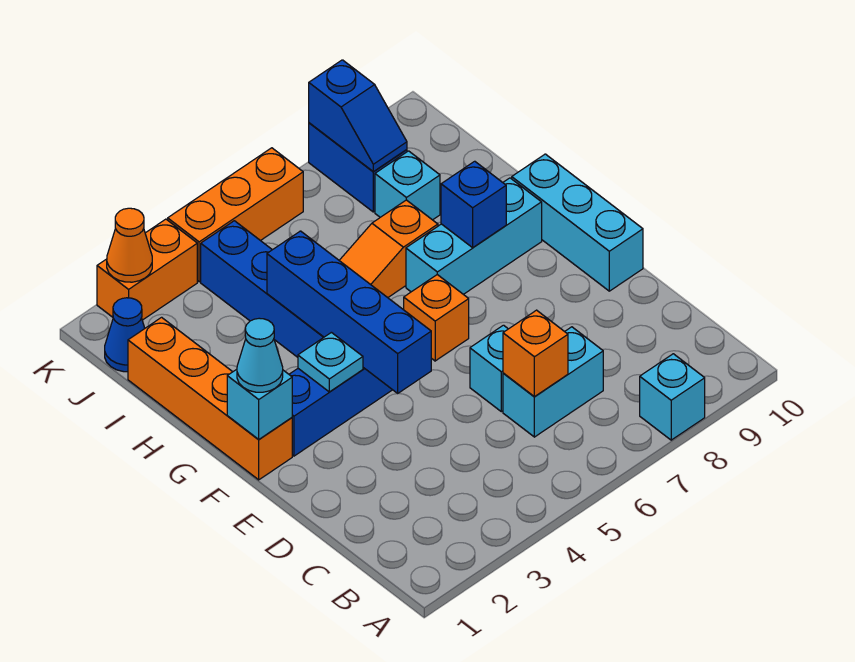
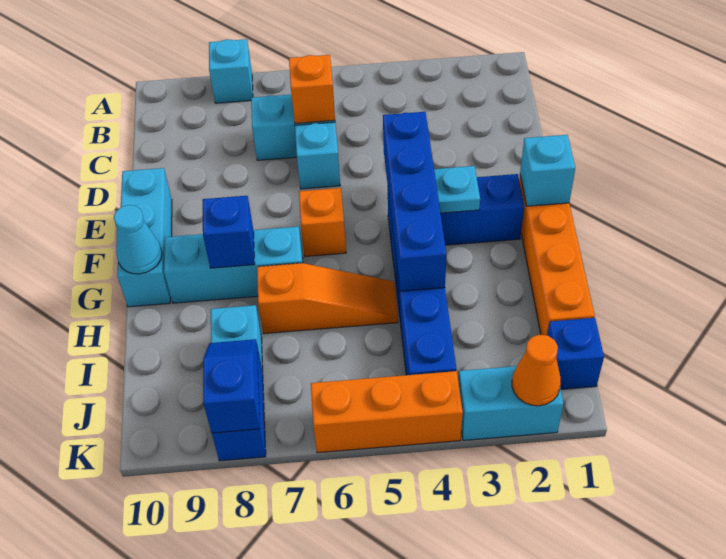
cyan cone F1 level 3 -> cyan cone G10 level 2
blue cone J1 level 1 -> blue brick J1 level 1
orange brick K2:K3 level 1 -> cyan brick K2:K3 level 1

